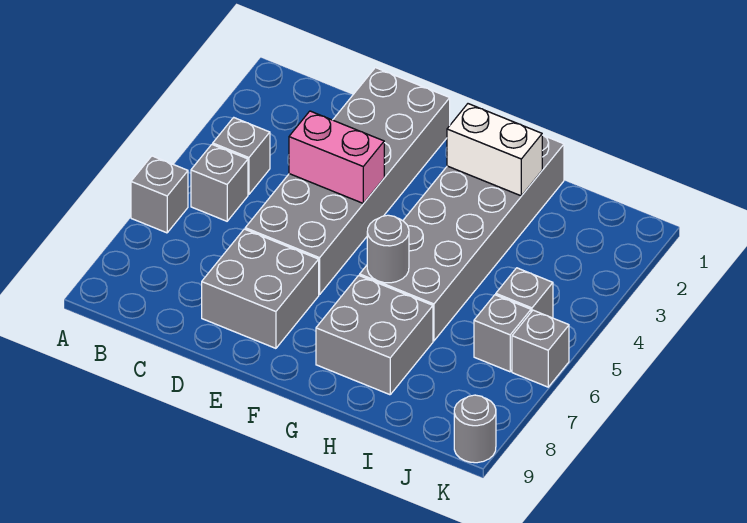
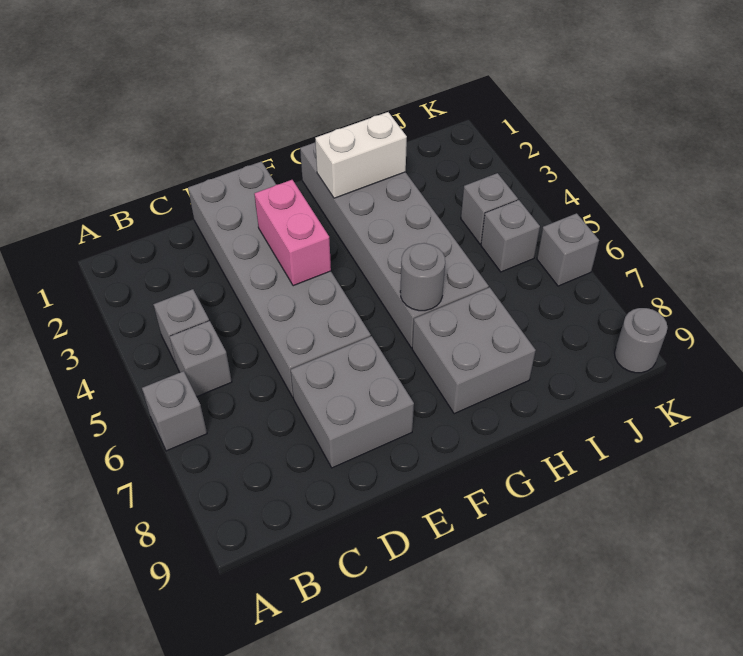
pink brick D4:E4 level 2 -> pink brick E3:E4 level 2
grey brick J6 level 1 -> grey brick J4 level 1

